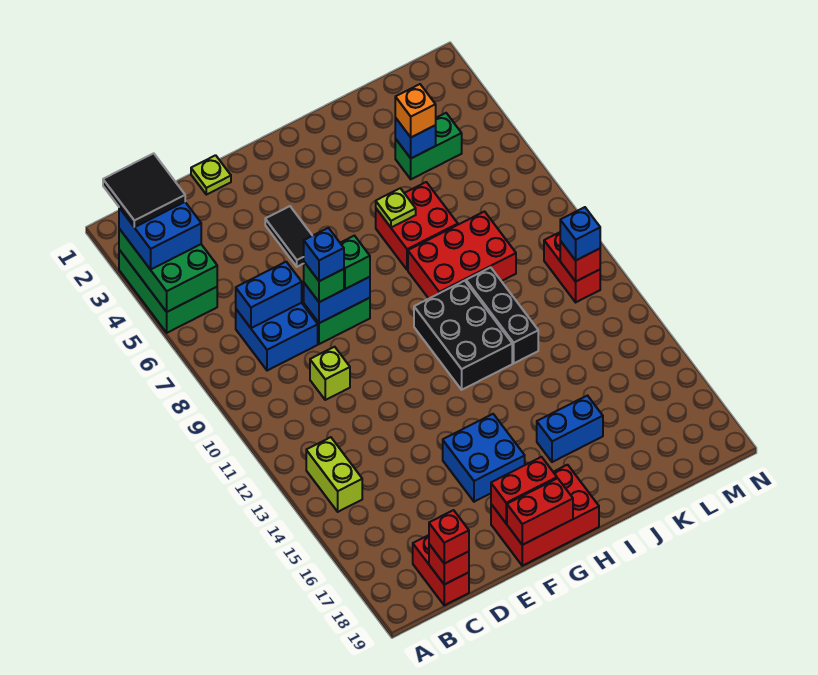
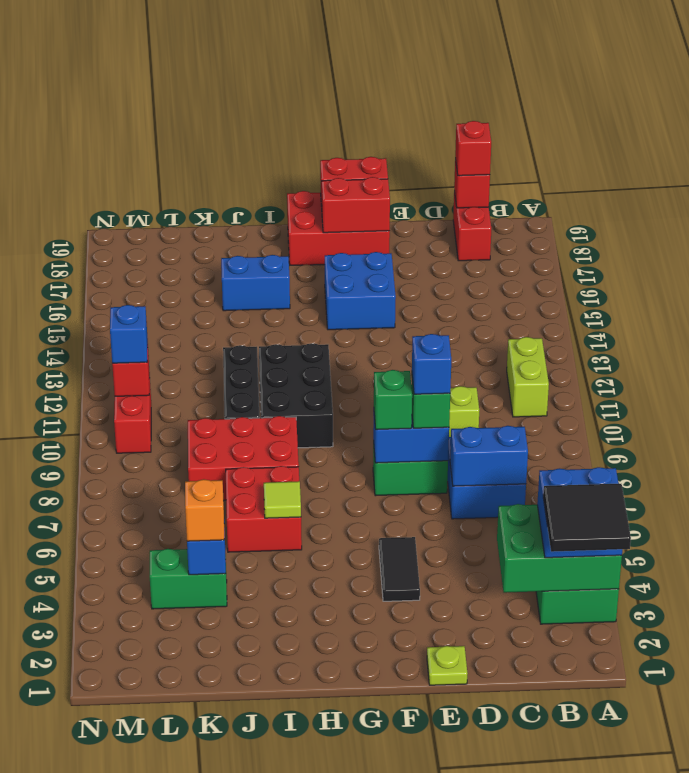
green brick A3:B5 level 2 -> green brick A3:C4 level 2
lime brick B13:B14 level 1 -> lime brick B11:B12 level 1
lime plate I6 level 2 -> lime tile I6 level 2

